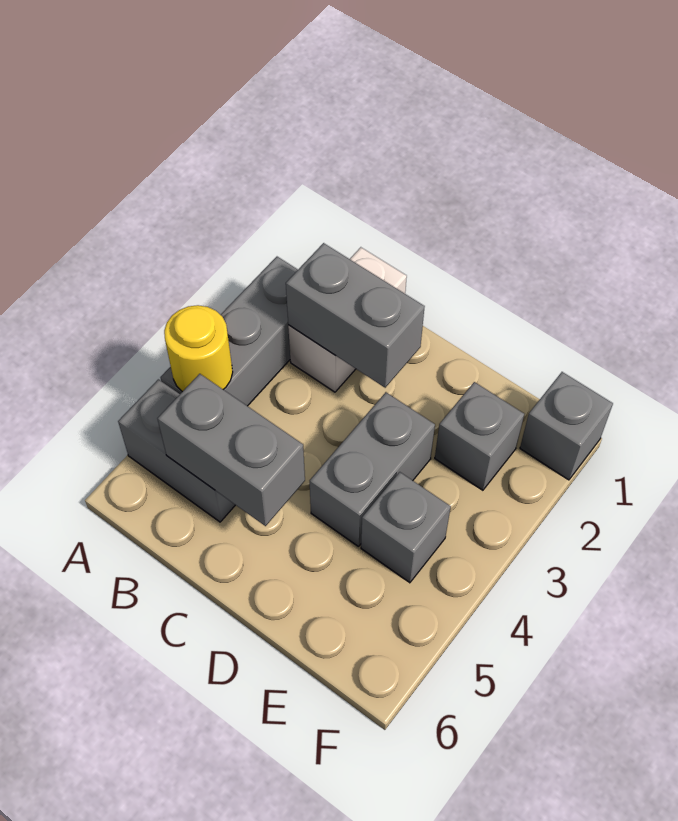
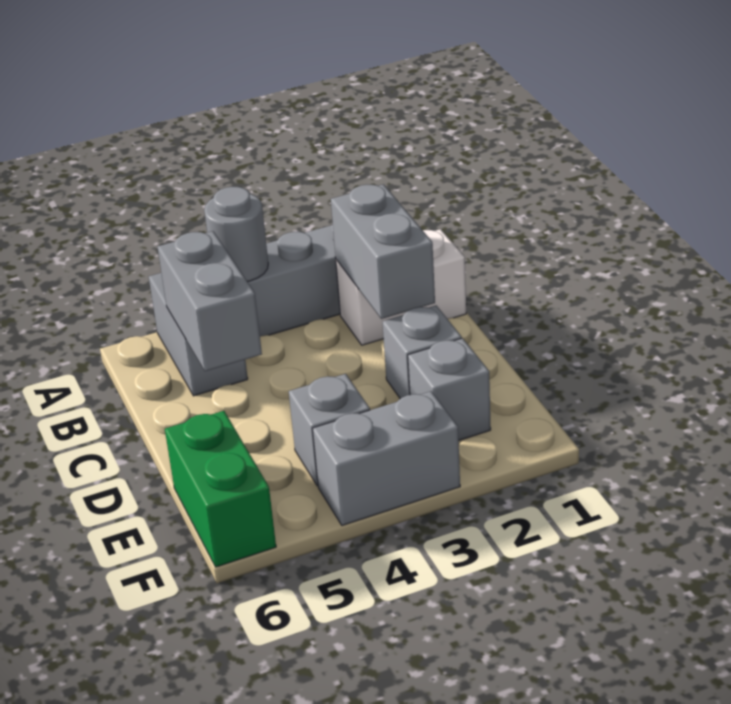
yellow round brick A4 level 2 -> grey round brick A4 level 2
grey brick D3:D4 level 1 -> grey brick F3:F4 level 1
none -> green brick E6:F6 level 1
grey brick F1 level 1 -> grey brick D2 level 1

